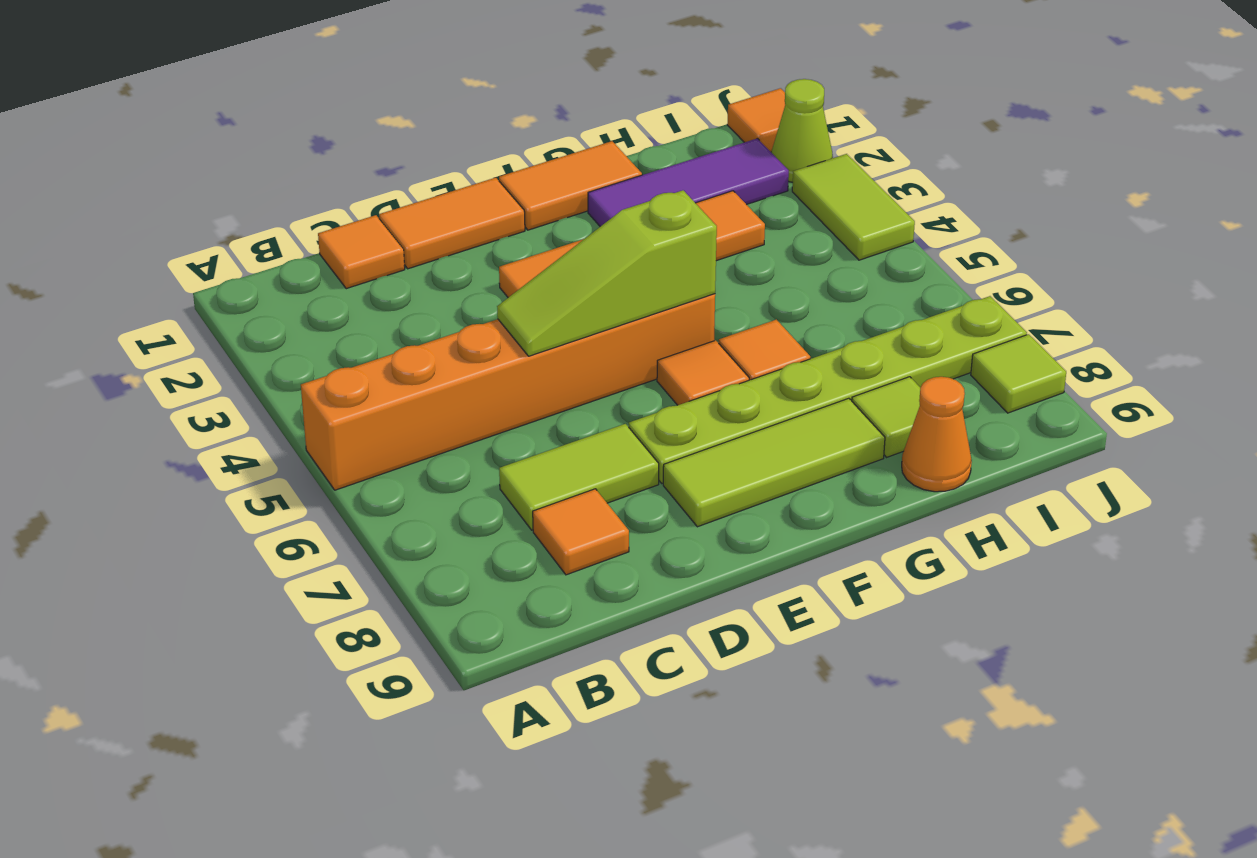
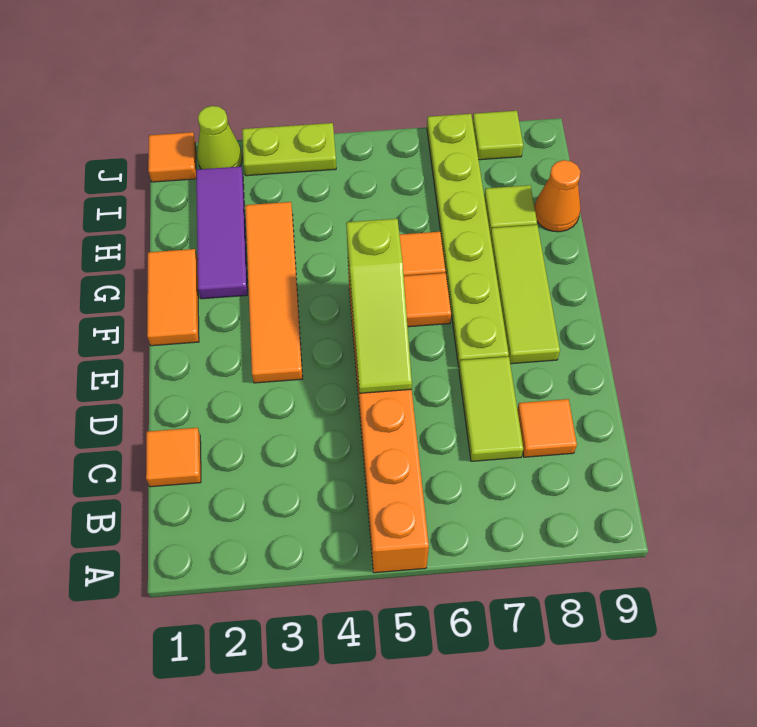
orange tile D1:E1 level 1 -> none
lime tile J3:J4 level 1 -> lime plate J3:J4 level 1

